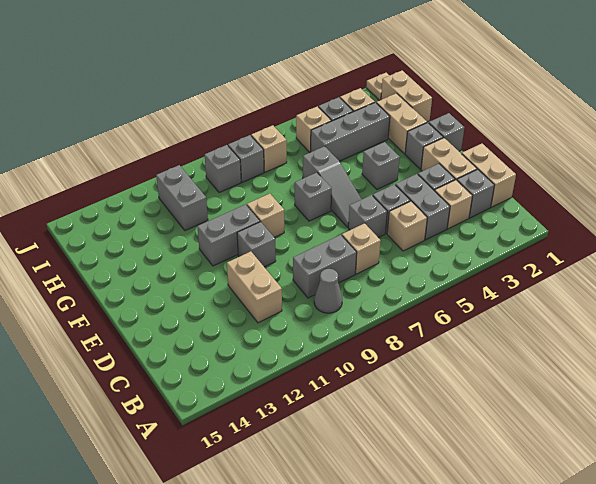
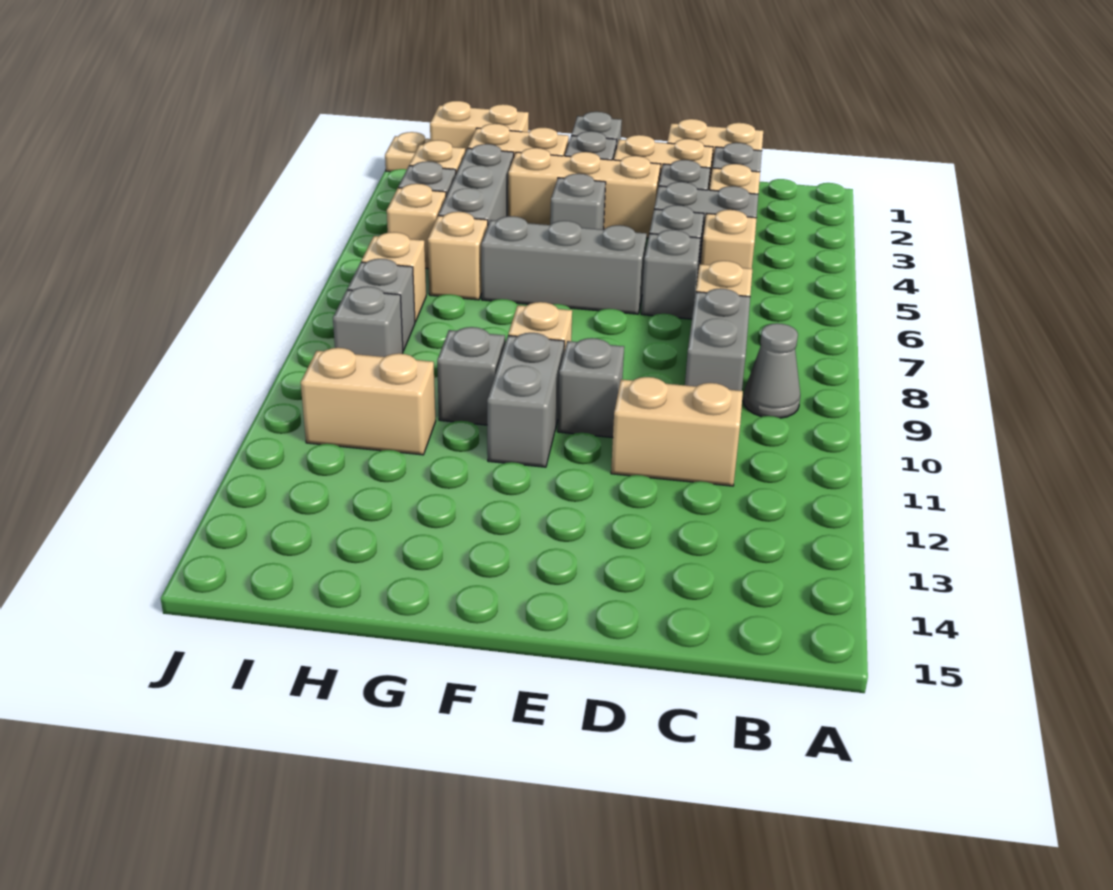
none -> tan brick E3:G3 level 1
grey slope E6:G6 level 1 top G -> grey brick E6:G6 level 1
grey brick F7 level 1 -> grey brick G10 level 1
none -> tan brick H6 level 1
grey brick H11:I11 level 1 -> tan brick H11:I11 level 1

